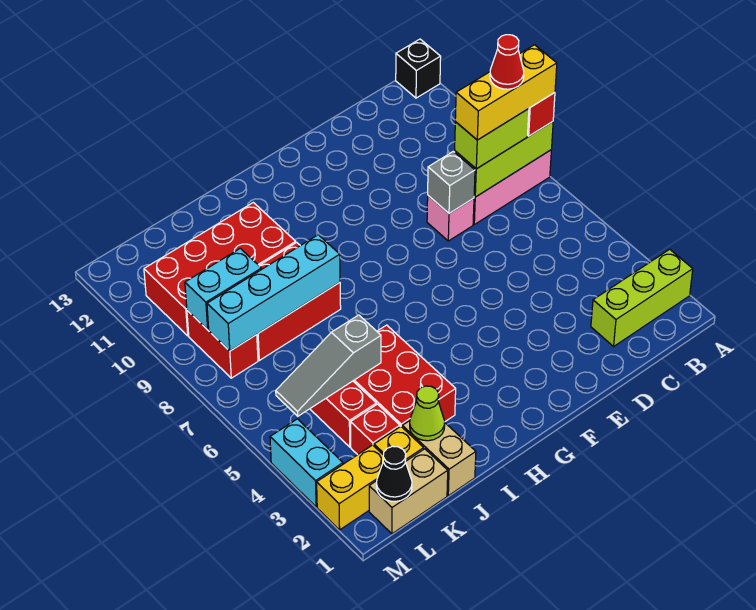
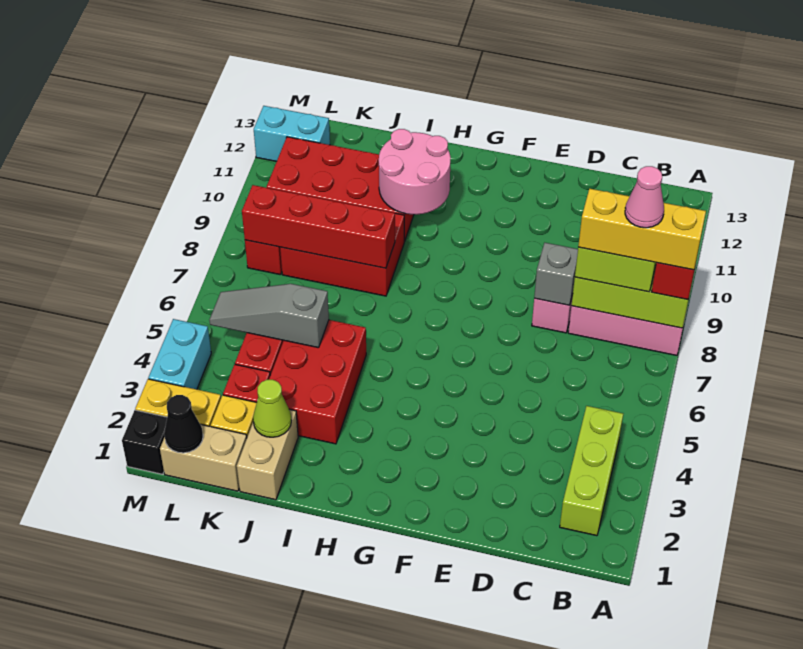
lime brick A2:C2 level 1 -> lime brick B2:B4 level 1
black brick A13 level 1 -> black brick M1 level 1
red cone B8 level 5 -> pink cone B8 level 5
none -> pink round brick H10:I11 level 2
cyan brick I8:L8 level 2 -> red brick I8:L8 level 2
cyan brick K9:L9 level 2 -> cyan brick L12:M12 level 1

